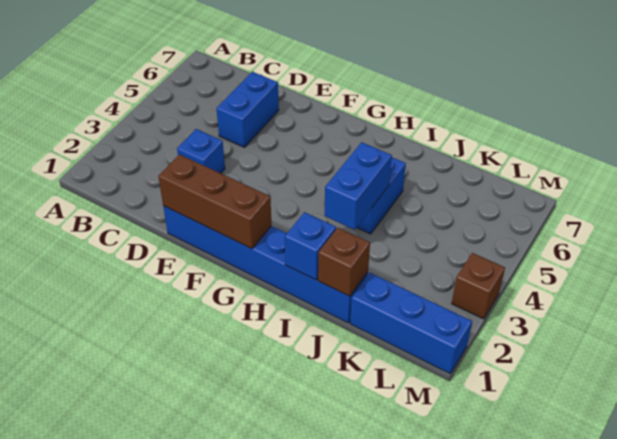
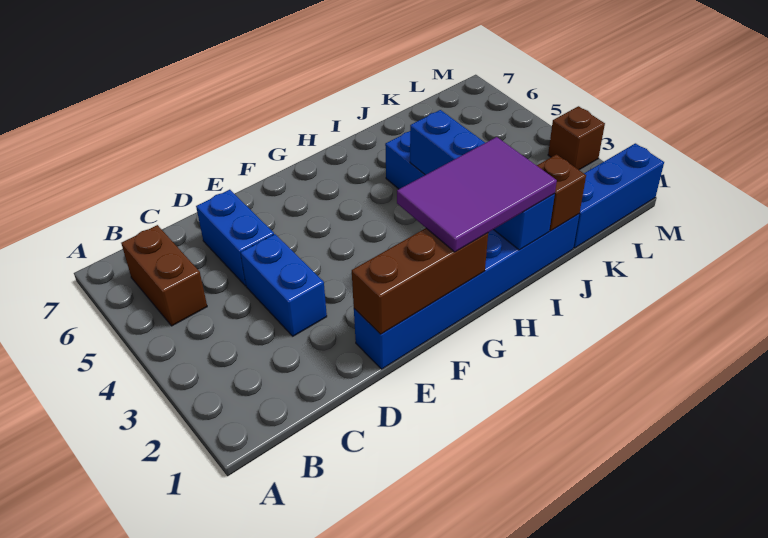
none -> brown brick B5:B6 level 1
blue brick D3 level 1 -> blue brick D3:D4 level 1
none -> purple tile G1:I2 level 3

